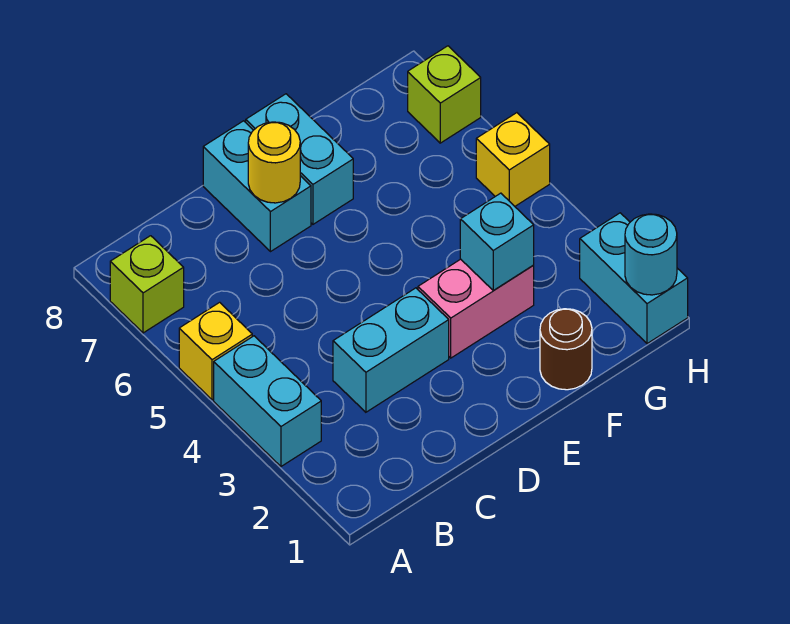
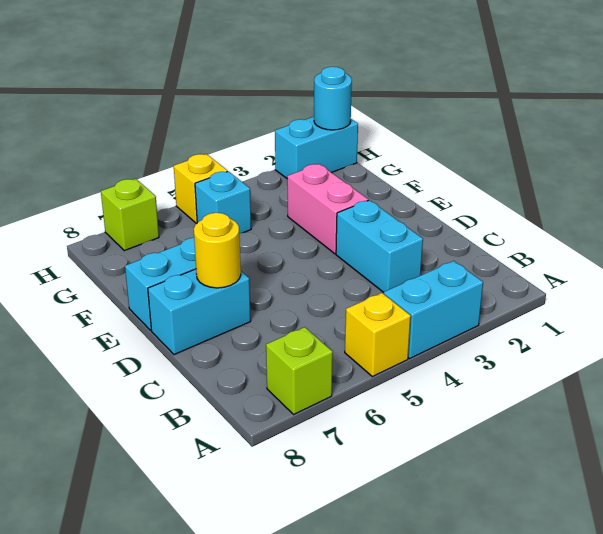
brown round brick F1 level 1 -> none
cyan brick F3 level 2 -> cyan brick G5 level 1

